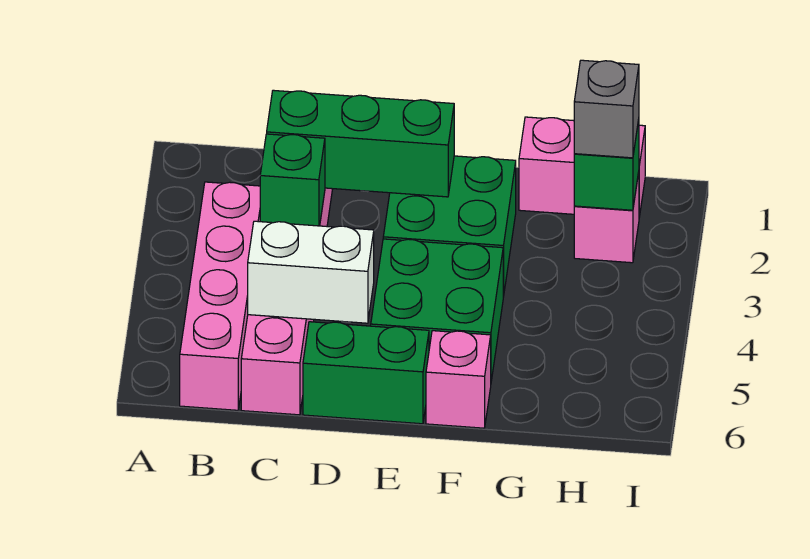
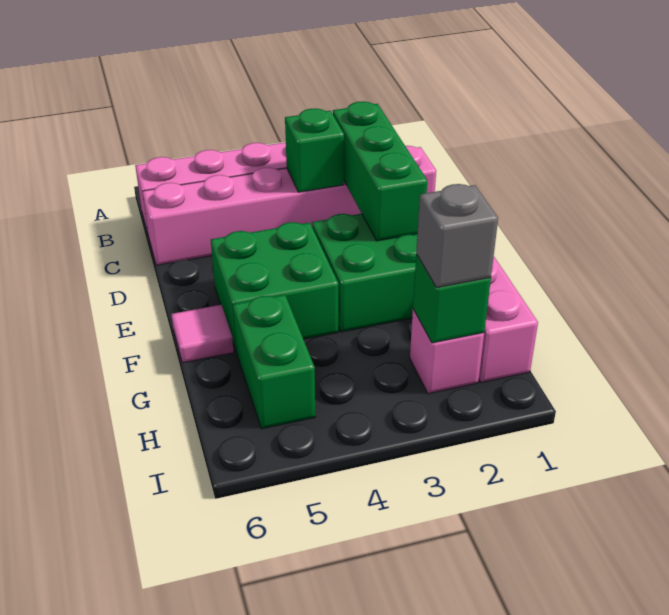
white brick C5:D5 level 2 -> none
green brick D6:E6 level 1 -> green brick G5:H5 level 1
pink brick F6 level 1 -> pink tile F6 level 1

